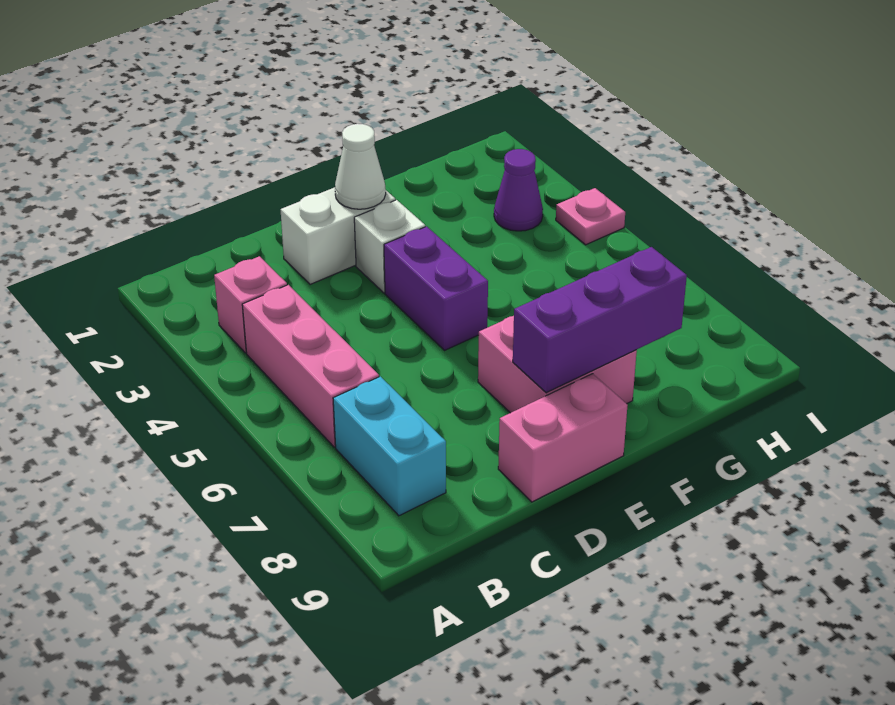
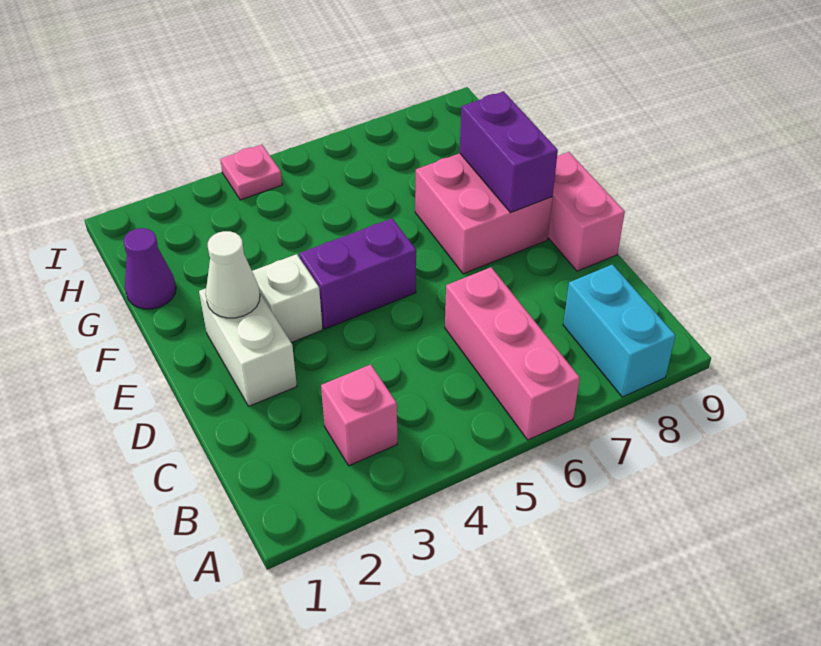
pink brick B4:B6 level 1 -> pink brick A6:C6 level 1
cyan brick B7:B8 level 1 -> cyan brick A8:B8 level 1
purple brick E8:G8 level 2 -> purple brick E8:F8 level 2
purple cone H3 level 1 -> purple cone G1 level 1

